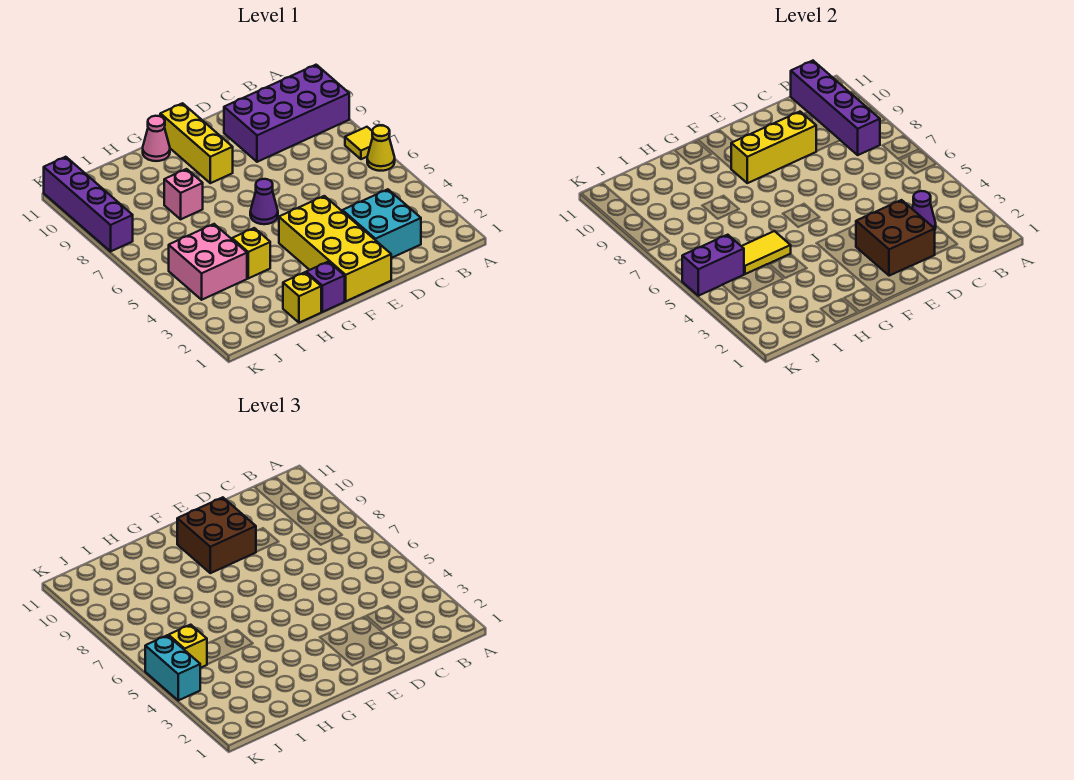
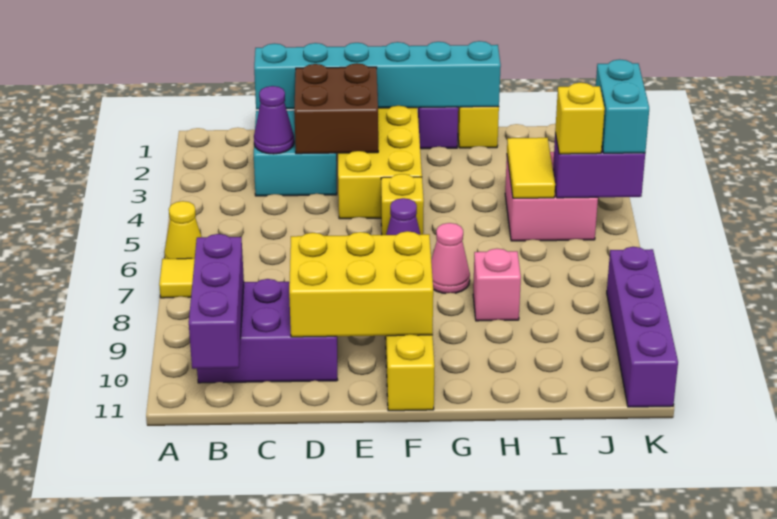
purple brick A9:D10 level 1 -> purple brick B9:D10 level 1
purple brick B8:B11 level 2 -> purple brick B9:B11 level 2
none -> cyan brick C1:H1 level 2
yellow brick D9:F9 level 2 -> yellow brick D9:F10 level 2
brown brick E9:F10 level 3 -> none
pink cone G11 level 1 -> pink cone G7 level 1
yellow brick H4 level 1 -> yellow brick F5 level 1
yellow tile H5:I5 level 2 -> yellow tile I4:I5 level 2

